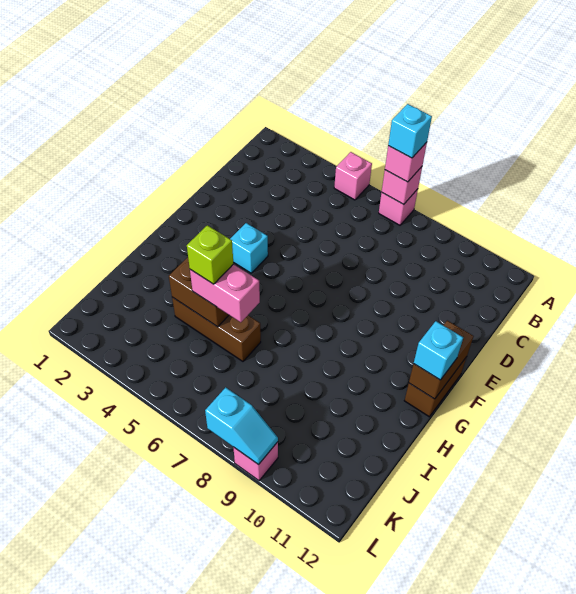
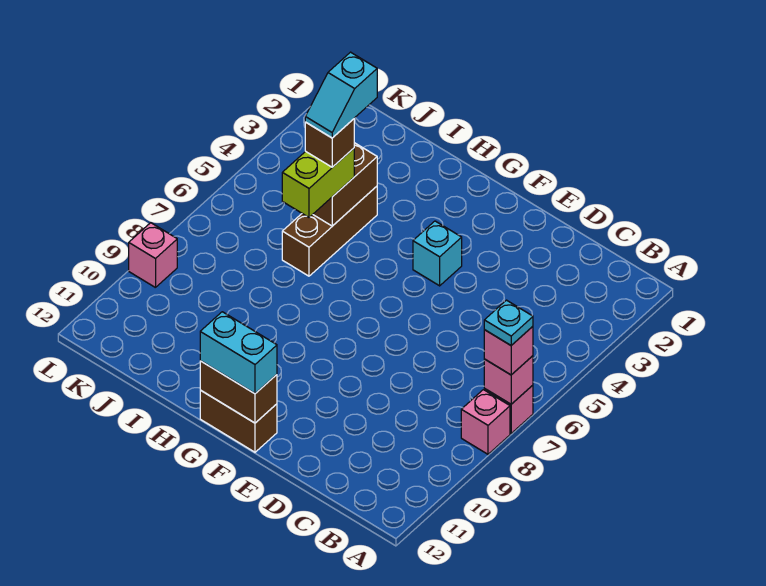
pink brick A5 level 1 -> pink brick A8 level 1
cyan brick A7 level 4 -> cyan plate A7 level 4
cyan brick G12 level 3 -> cyan brick F12:G12 level 3
pink brick I5:I6 level 3 -> lime brick I5:I6 level 3
lime brick I5 level 4 -> brown brick I5 level 4
cyan slope L8:L9 level 2 top 8 -> cyan slope I4:I5 level 5 top 4

